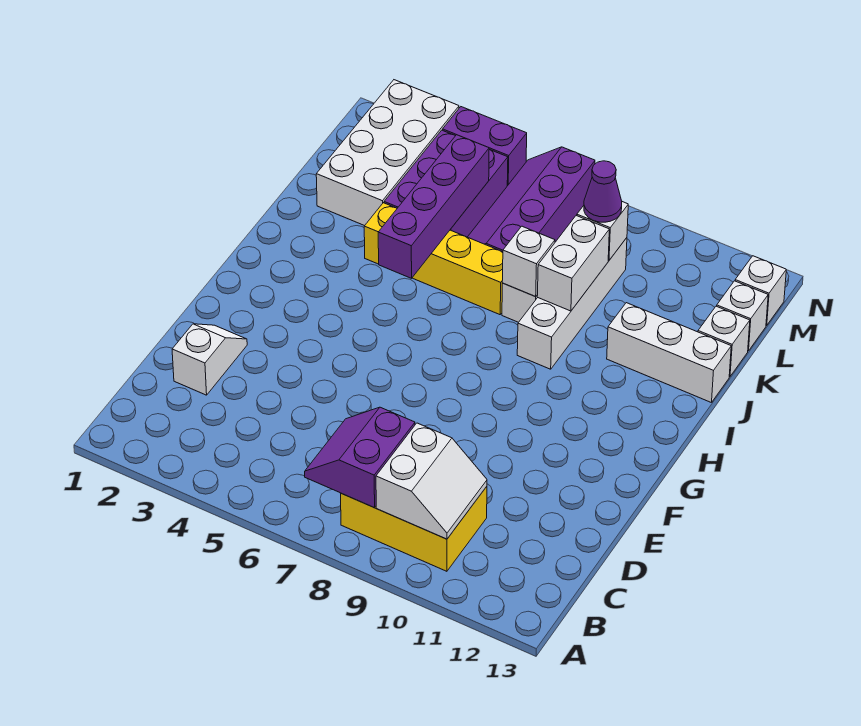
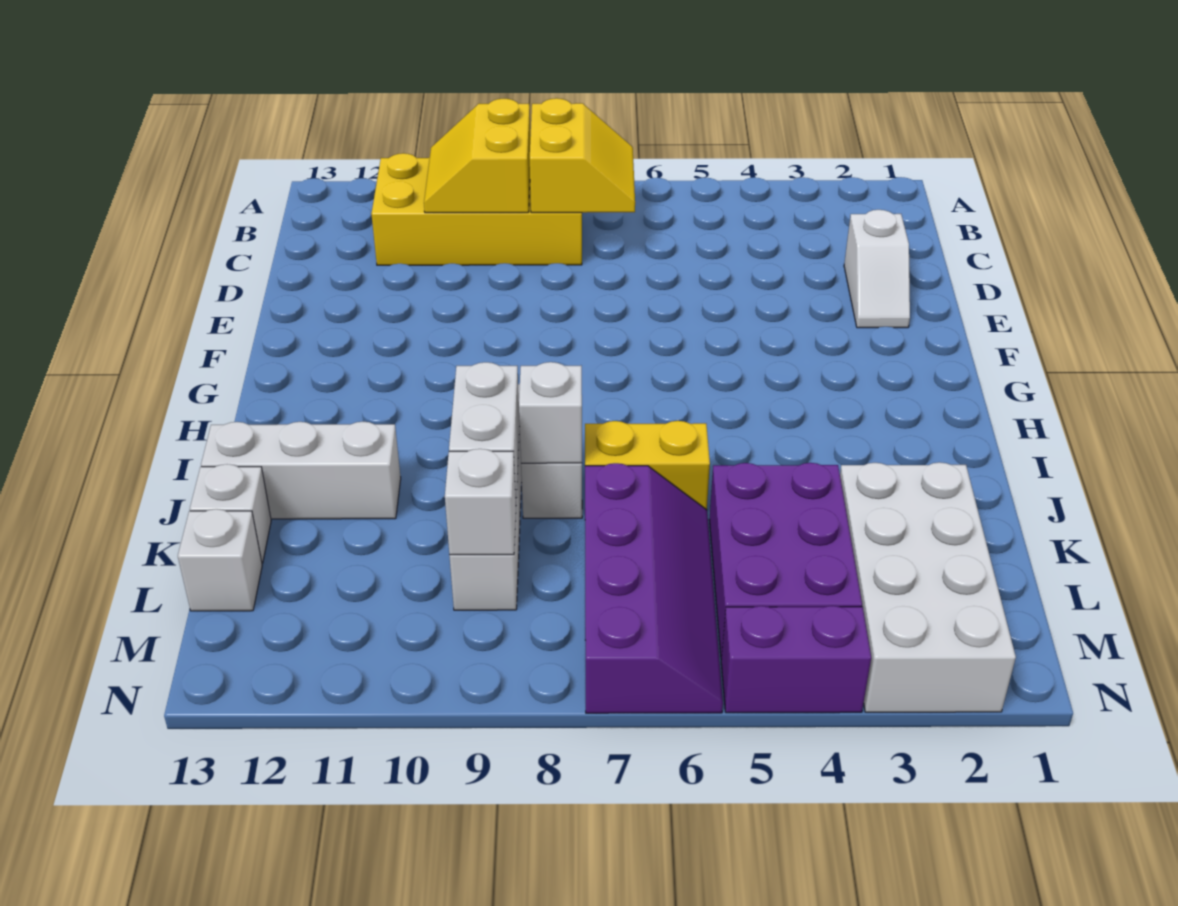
purple slope B7:C8 level 2 top 8 -> yellow slope B7:C8 level 2 top 8
yellow brick B8:C10 level 1 -> yellow brick B8:C11 level 1
white slope B9:C10 level 2 top 9 -> yellow slope B9:C10 level 2 top 9
purple brick I5:L5 level 2 -> none
yellow brick J4:J7 level 1 -> yellow brick J6:J7 level 1
purple cone L9 level 3 -> none
white brick M13 level 1 -> none

